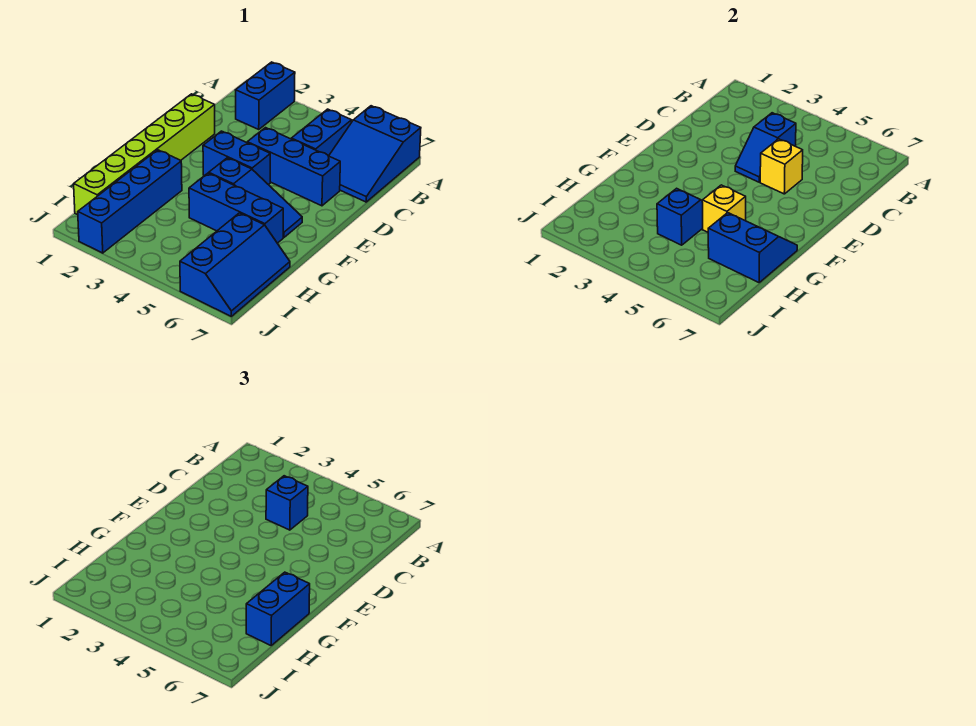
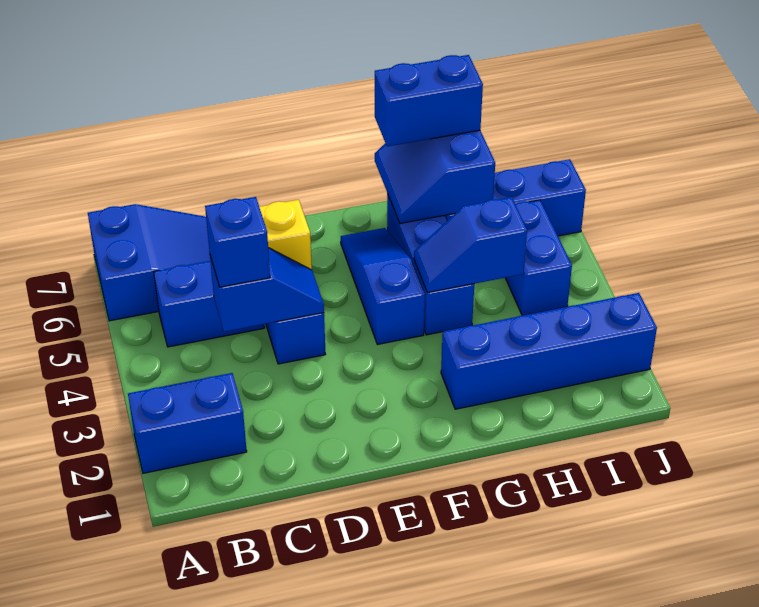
lime brick D1:I1 level 1 -> none
blue brick E3:E4 level 1 -> blue brick I4:I5 level 1
yellow brick G5 level 2 -> none

